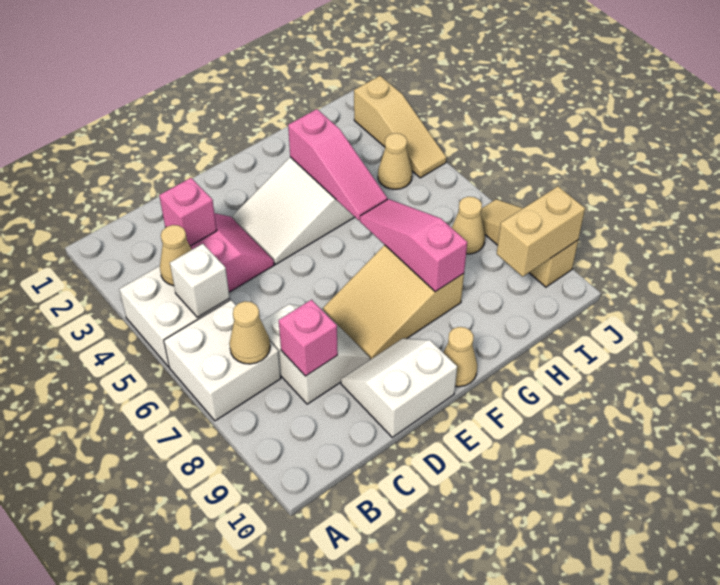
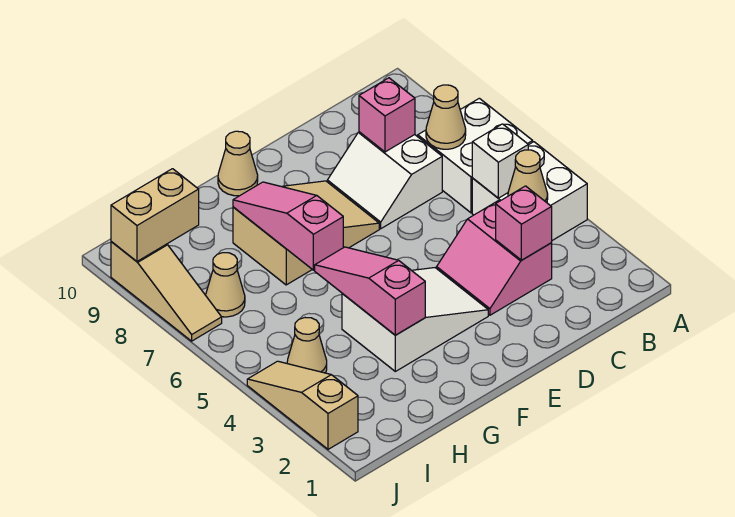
white slope D9:E10 level 1 top 10 -> none
pink slope G6:G8 level 2 top 8 -> pink slope G6:G8 level 2 top 6

